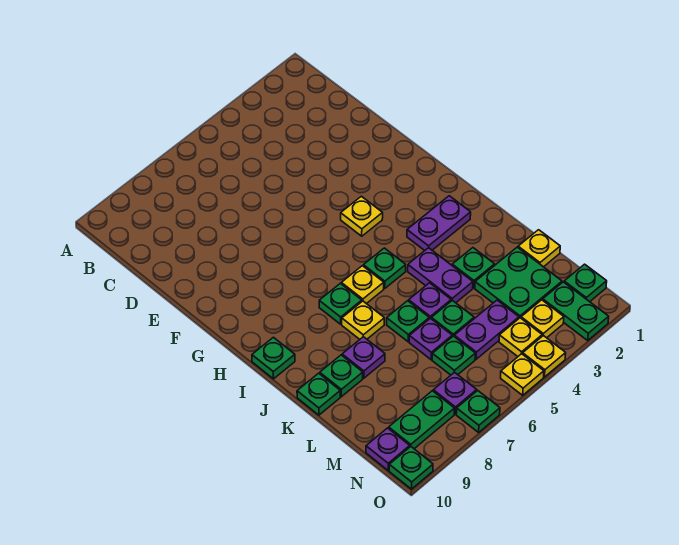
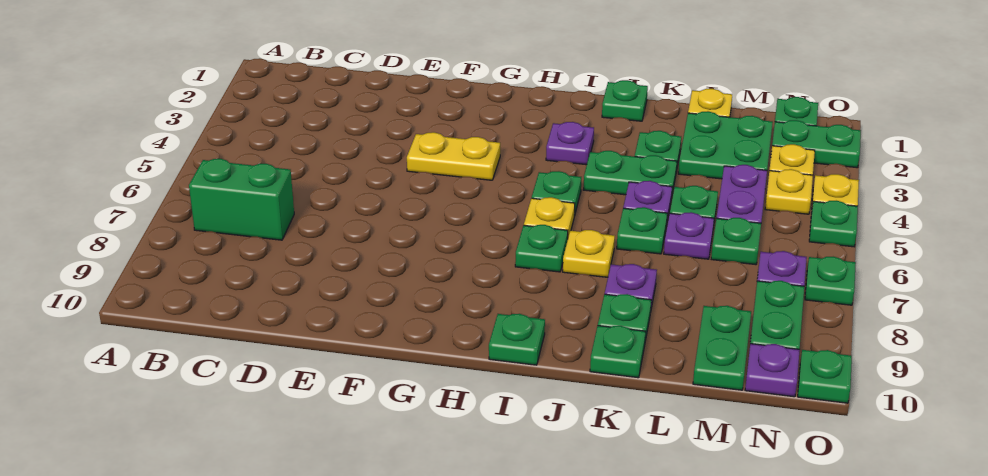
none -> green brick B7:C7 level 1
yellow plate G4 level 1 -> yellow plate F4:G4 level 1
purple plate I2:I3 level 1 -> purple plate I3 level 1
none -> green plate J1 level 1
purple plate J4:K4 level 1 -> green plate J4:K4 level 1
none -> green plate M9:M10 level 1
yellow plate O5 level 1 -> green plate O5 level 1

